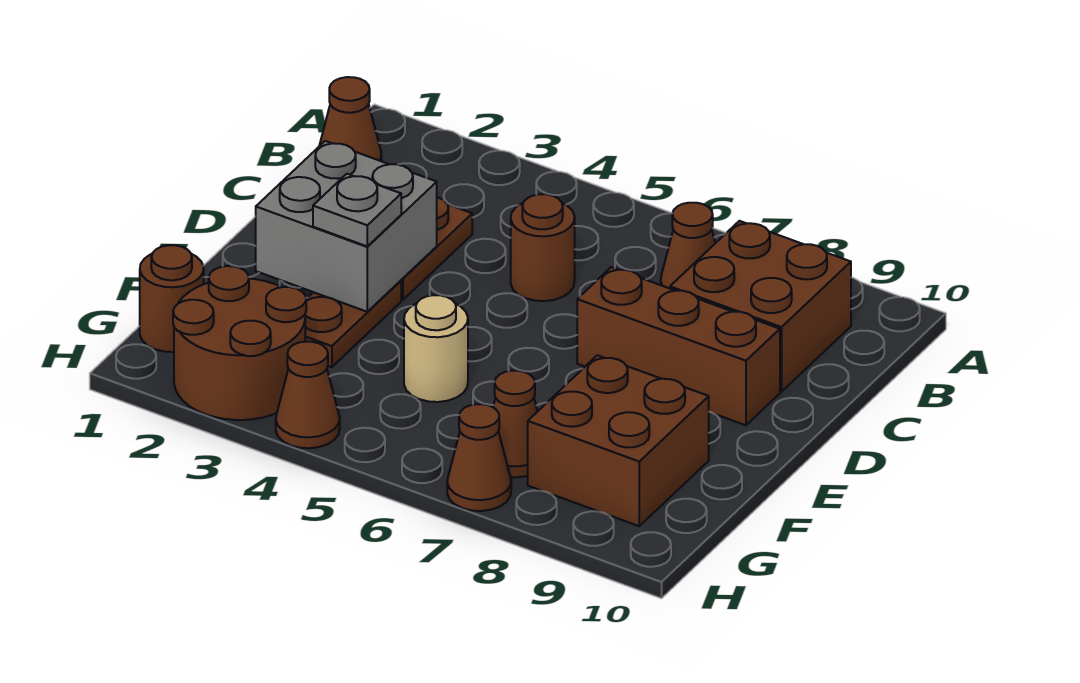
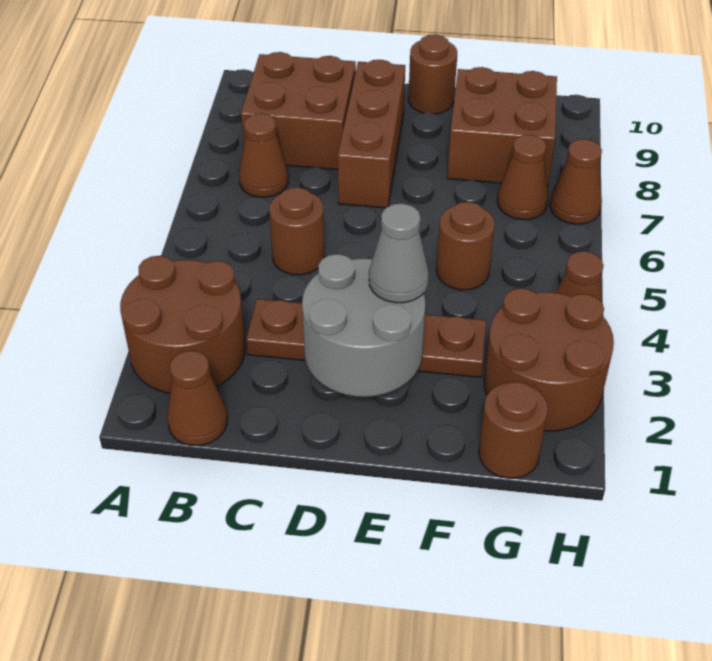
none -> brown round brick A2:B3 level 1
grey brick D2:E3 level 2 -> grey round brick D2:E3 level 2
grey plate E3 level 3 -> grey cone E3 level 3
none -> brown round brick E10 level 1
tan round brick F5 level 1 -> brown round brick F5 level 1

